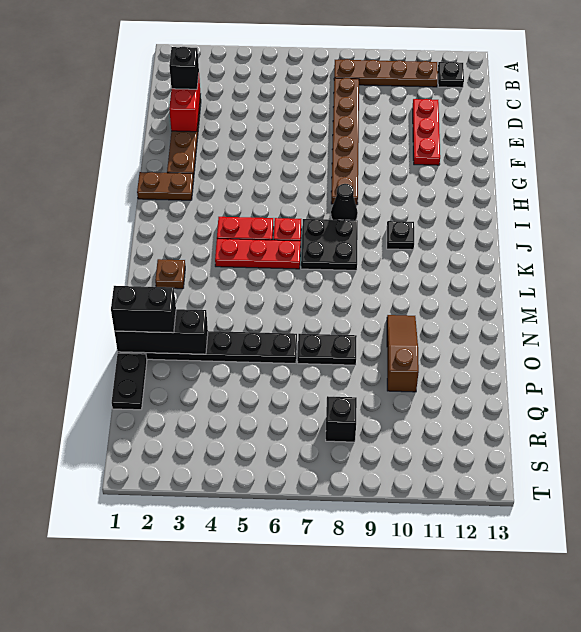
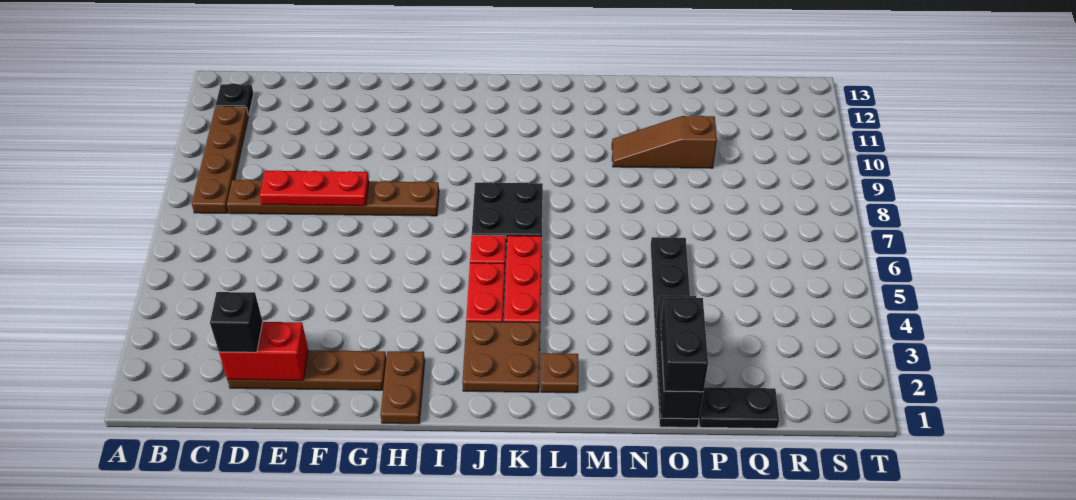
red plate D11:F11 level 1 -> red plate D8:F8 level 2
black cone I8 level 1 -> none
none -> brown plate J2:K3 level 1
black plate J10 level 1 -> none
black plate O7:O8 level 1 -> none
black brick R8 level 1 -> none

